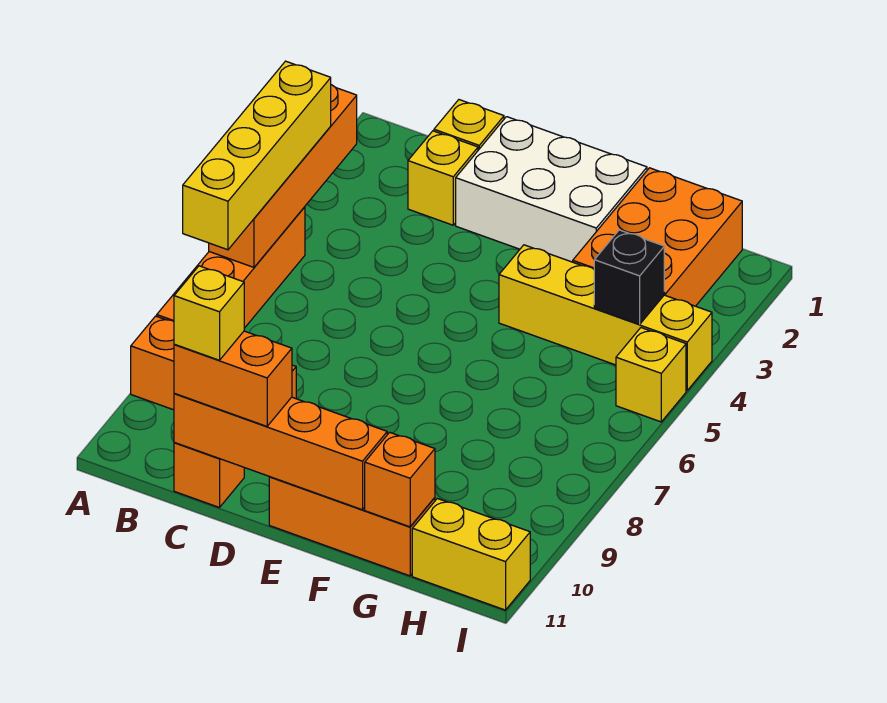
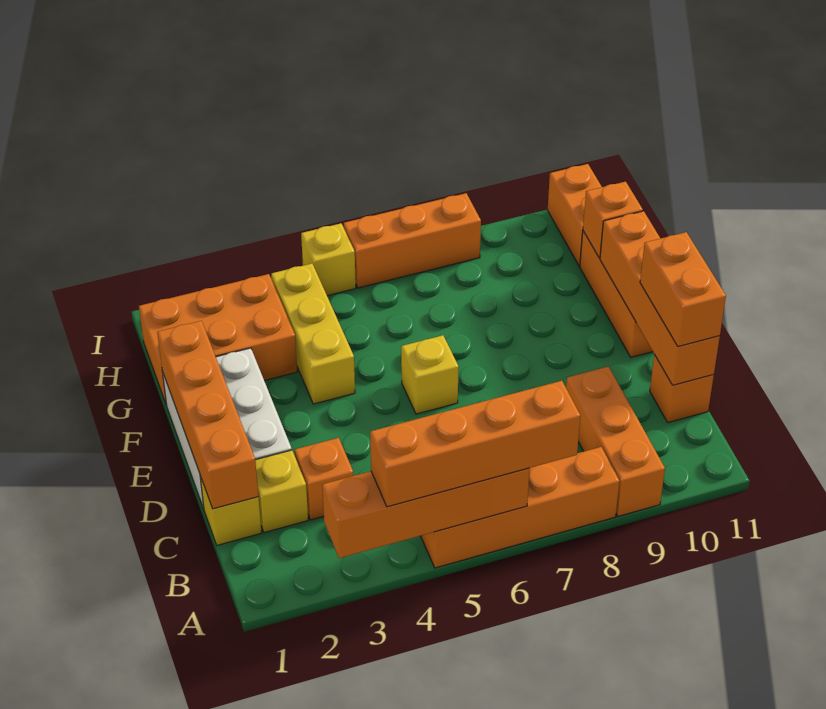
yellow brick A4:A7 level 3 -> orange brick A4:A7 level 3
none -> orange brick C1:F1 level 2
none -> orange brick C3 level 1
yellow brick C11 level 4 -> yellow brick E6 level 1
yellow brick F4:I4 level 1 -> yellow brick F4:H4 level 1
black brick H4 level 2 -> none
yellow brick H11:I11 level 1 -> orange brick H11:I11 level 1
none -> orange brick I6:I8 level 1

